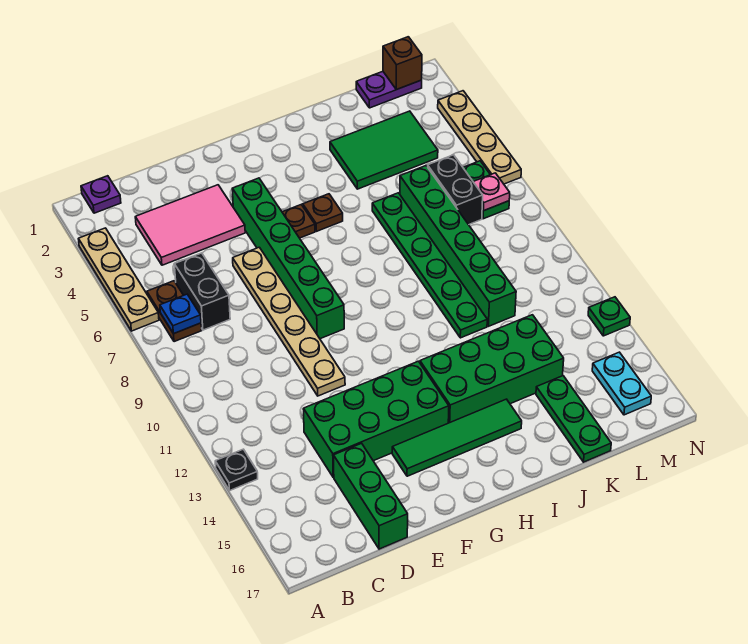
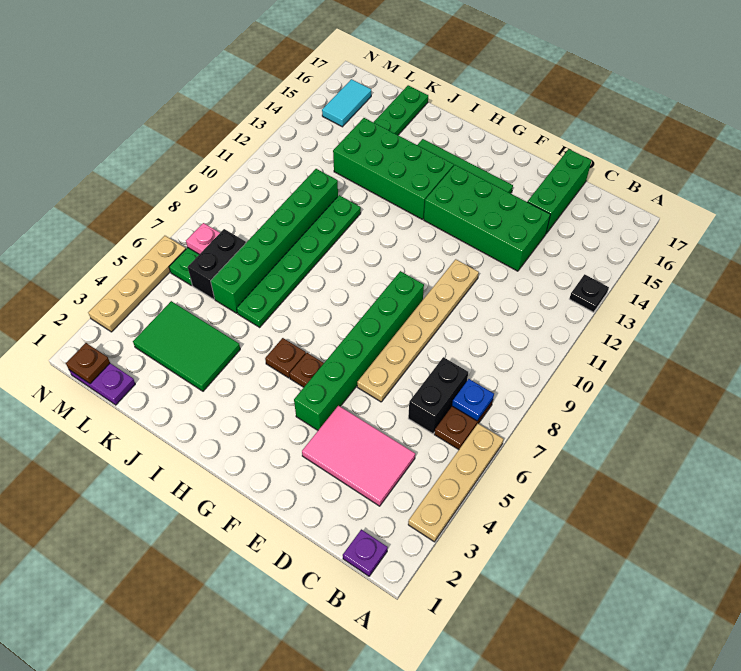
brown brick M1 level 2 -> brown plate M1 level 2
cyan plate M15:M16 level 1 -> cyan tile M15:M16 level 1
green plate N13 level 1 -> none

